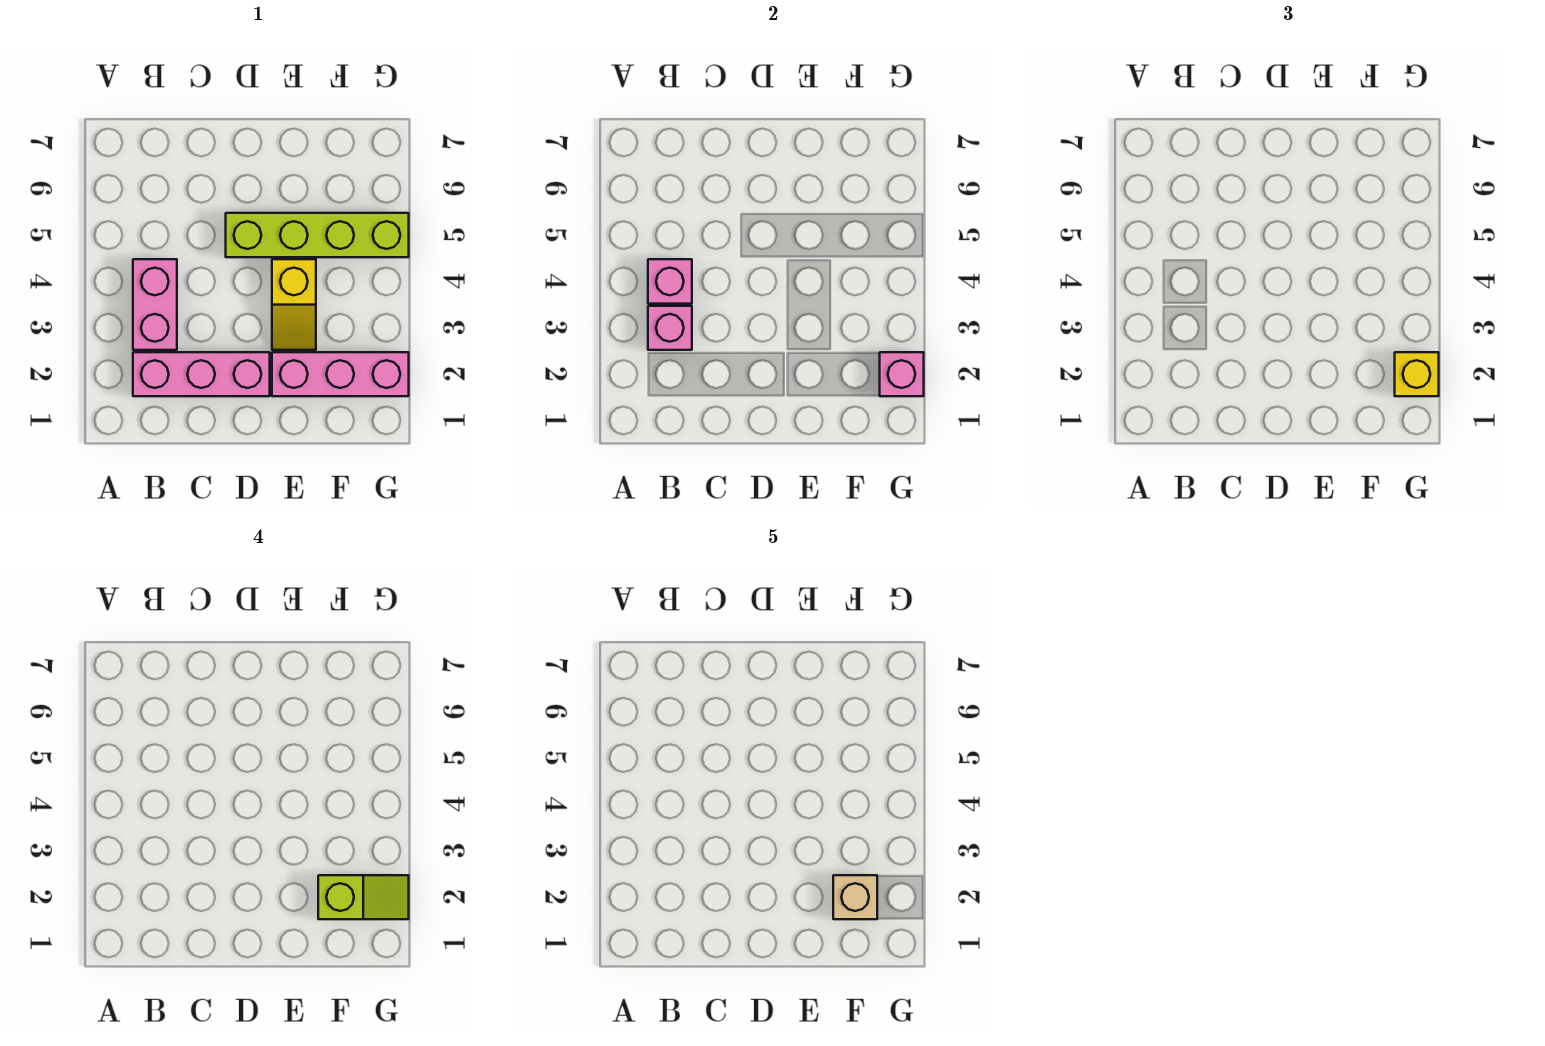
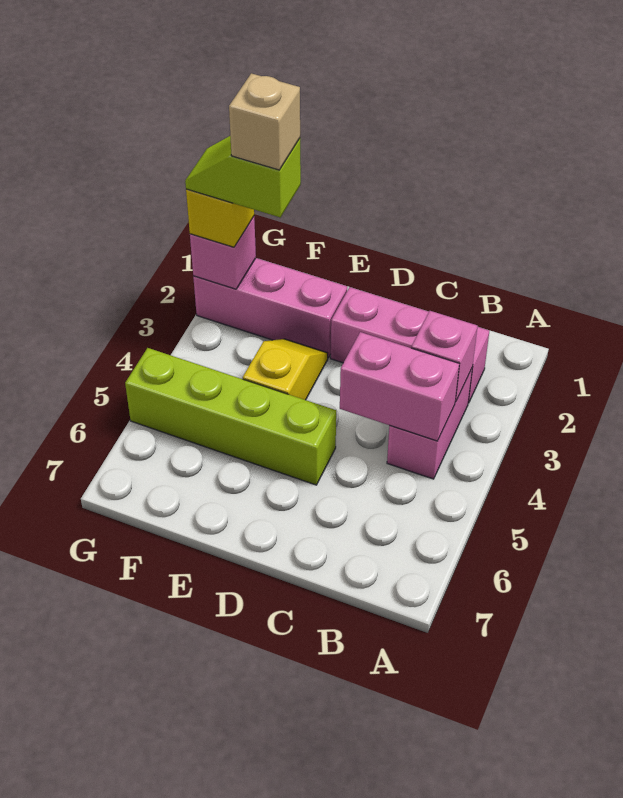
pink brick B4 level 2 -> pink brick B4:C4 level 2

